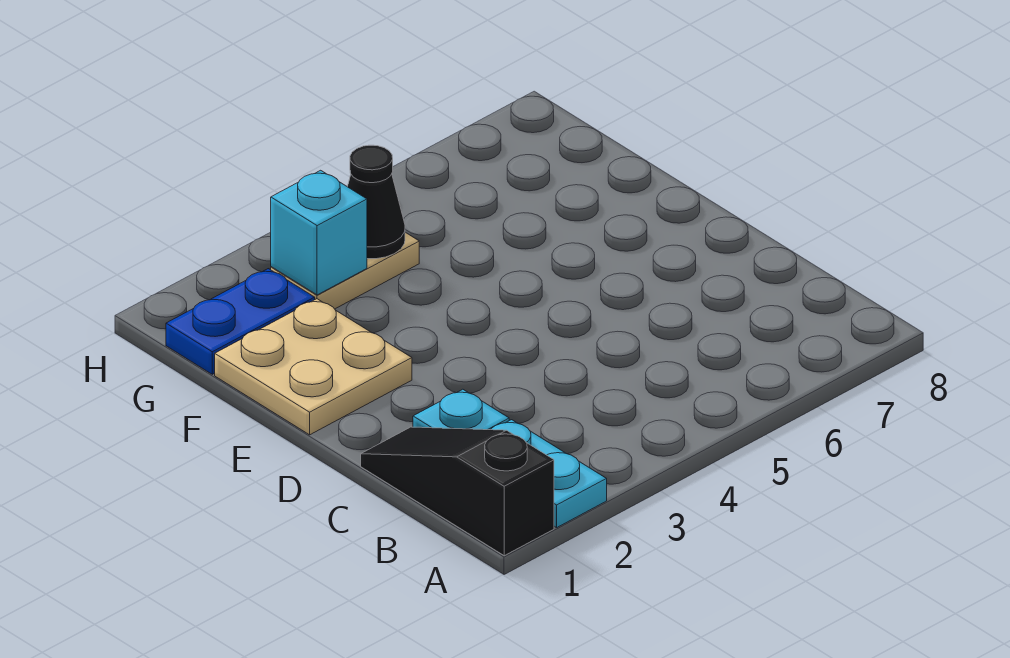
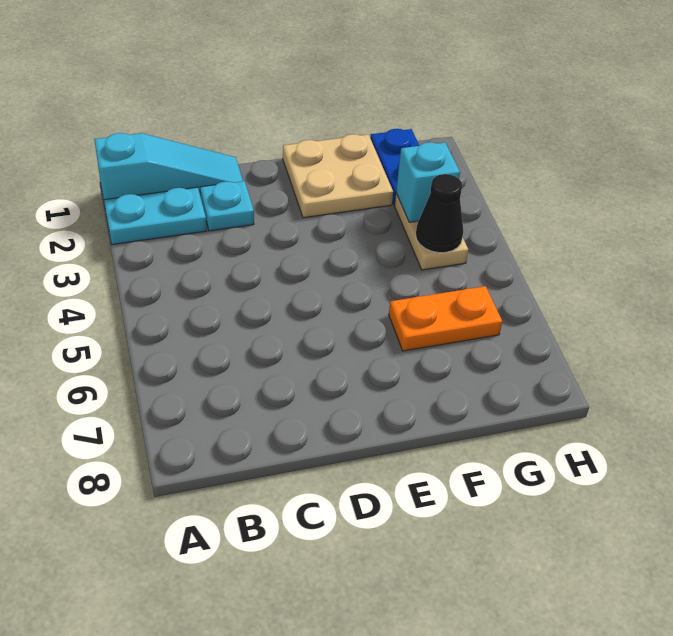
black slope A1:C1 level 1 top A -> cyan slope A1:C1 level 1 top A
none -> orange plate F6:G6 level 1

